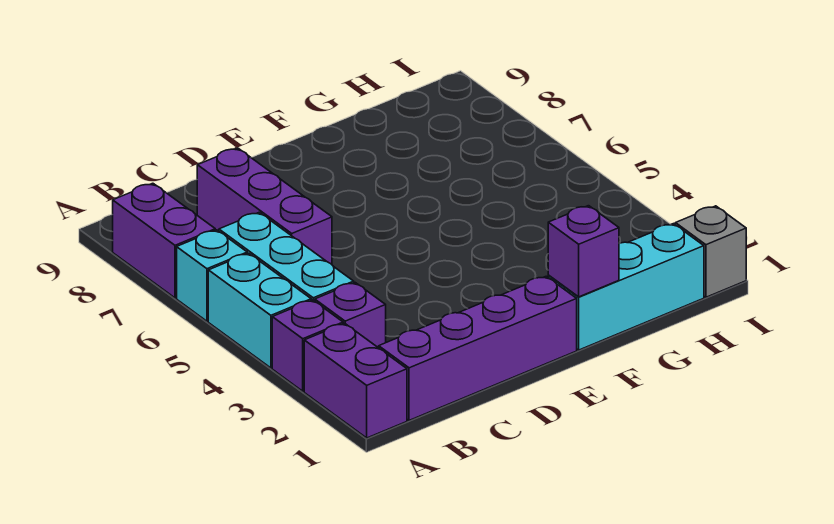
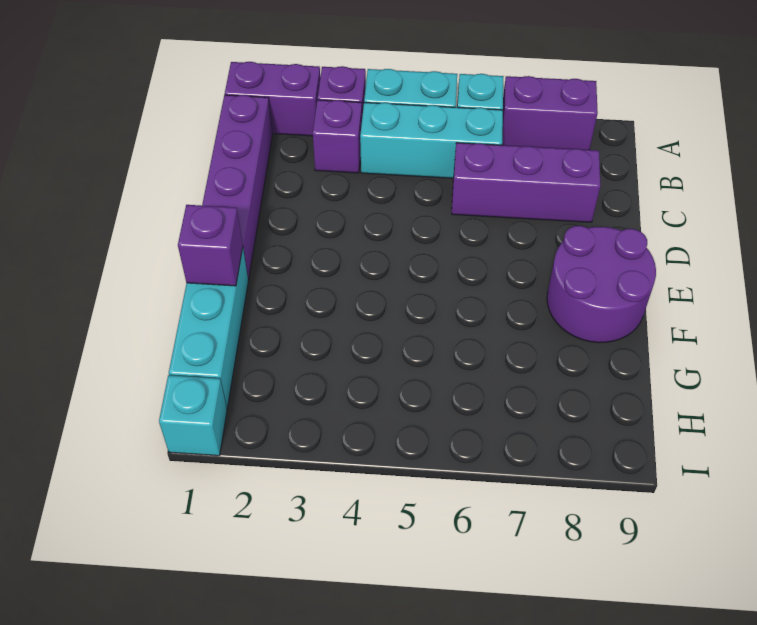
none -> purple round brick E8:F9 level 1
grey brick I1 level 1 -> cyan brick I1 level 1

